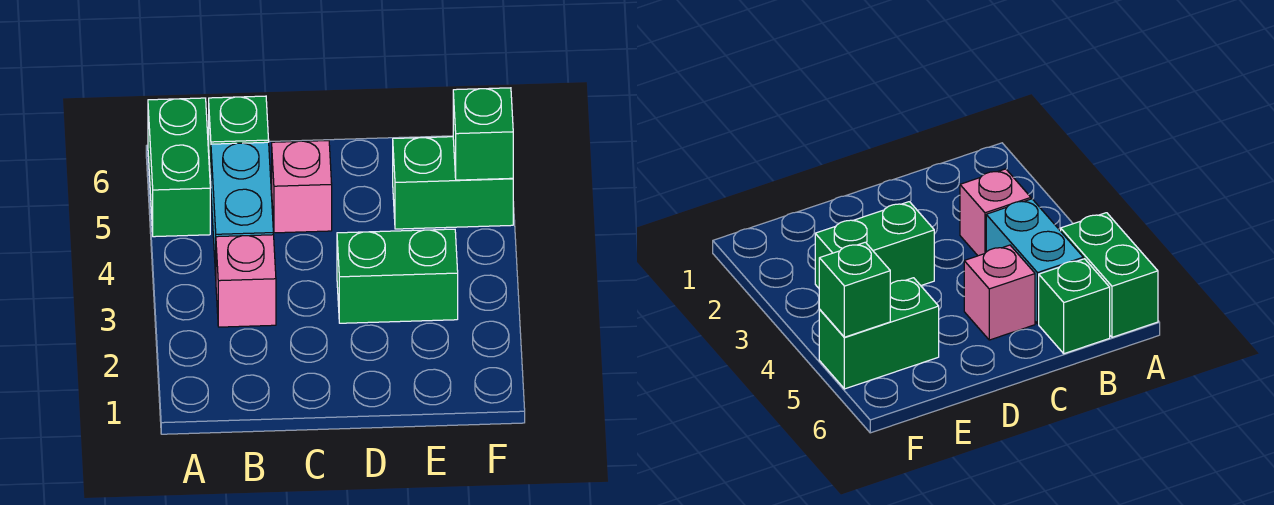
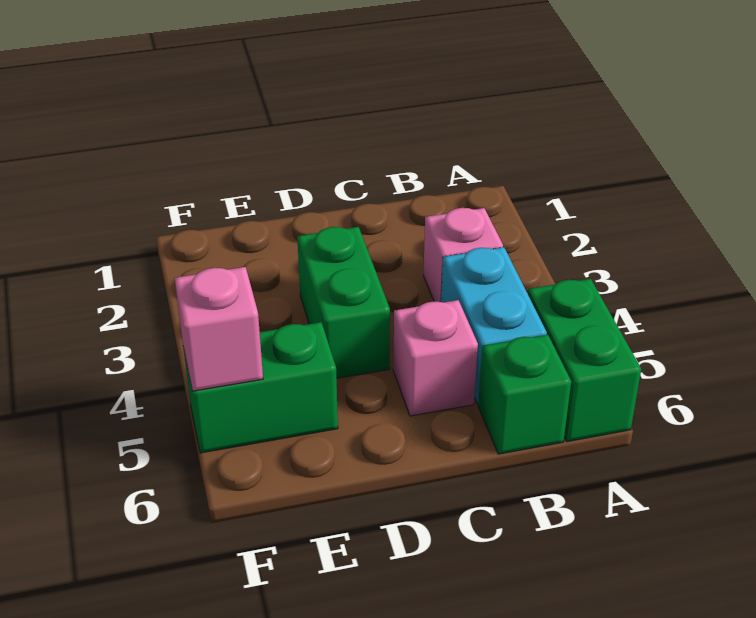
green brick D3:E3 level 1 -> green brick D3:D4 level 1
green brick F5 level 2 -> pink brick F5 level 2

